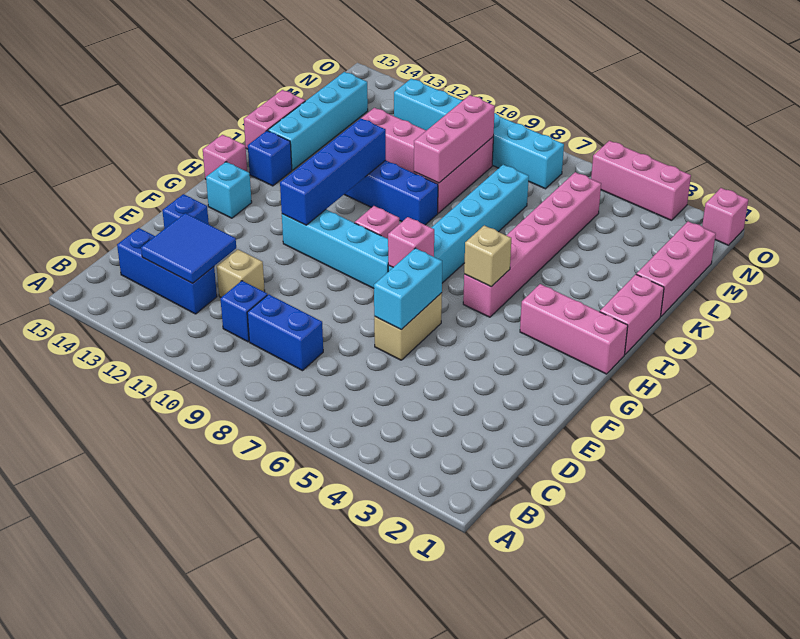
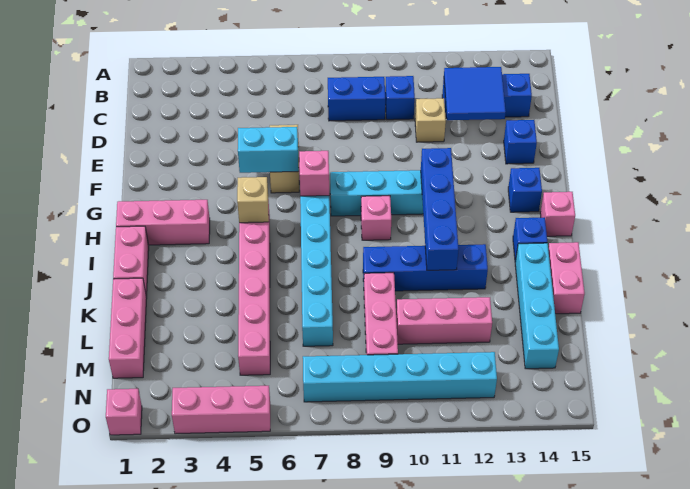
cyan brick E6:F6 level 2 -> cyan brick F5:F6 level 2
cyan brick G14 level 1 -> blue brick G14 level 1
pink brick K9:M9 level 2 -> none

